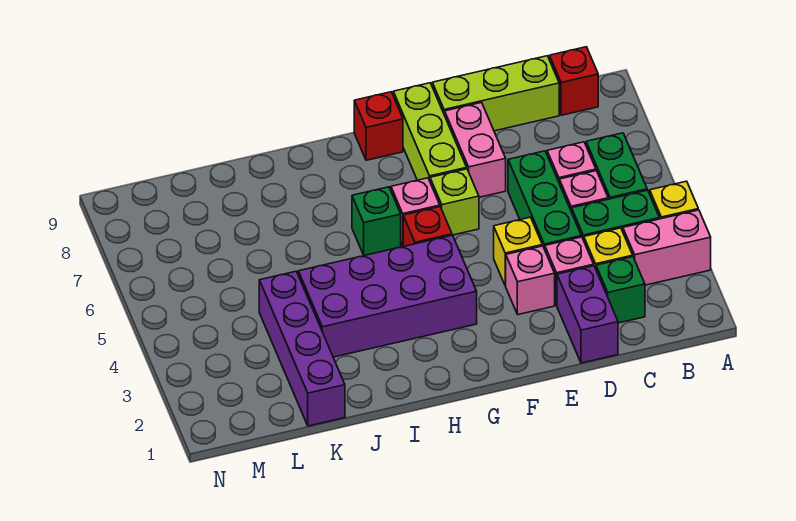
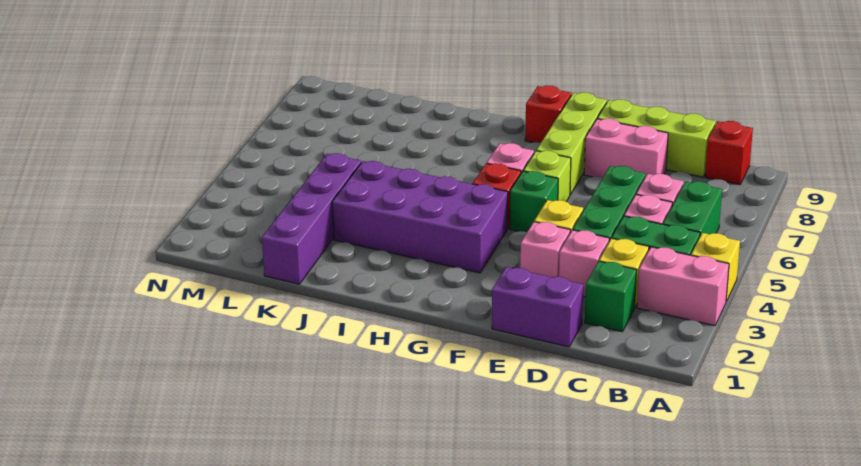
purple brick D1:D2 level 1 -> purple brick D1:E1 level 1
pink brick E7:E8 level 1 -> pink brick D8:E8 level 1
green brick H6 level 1 -> green brick F5 level 1

